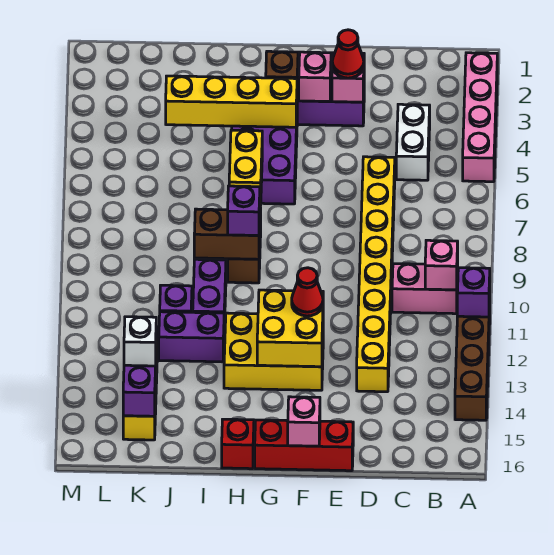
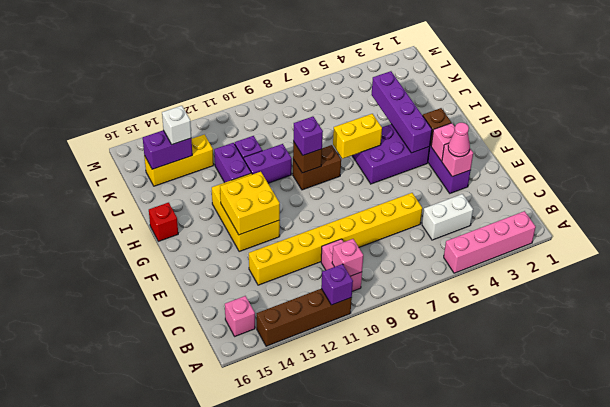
red cone E3 level 3 -> pink cone E3 level 3
red brick E16:G16 level 1 -> none
red cone F12 level 3 -> none
pink brick F16 level 2 -> pink brick B15 level 1
yellow brick G4:J4 level 2 -> purple brick G4:J4 level 2
brown brick H9:I9 level 2 -> brown brick H9 level 2

